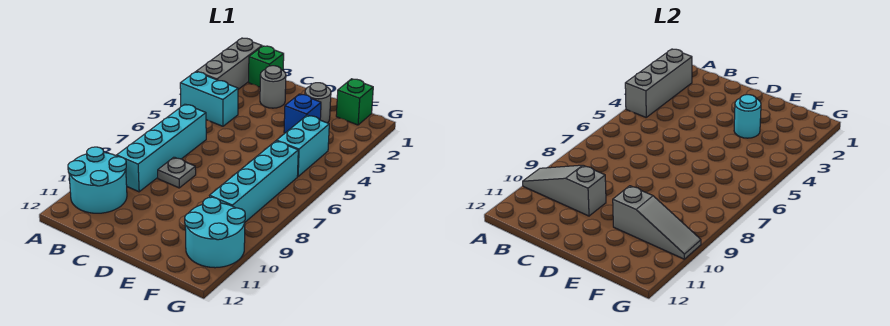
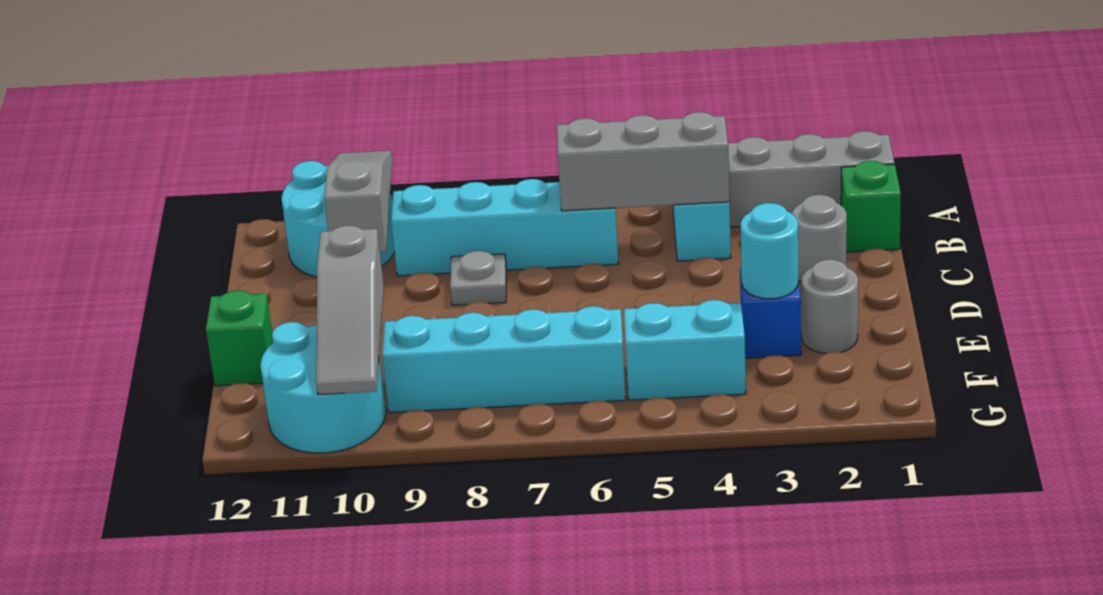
grey brick A2:A4 level 2 -> grey brick B4:B6 level 2
green brick F1 level 1 -> green brick E12 level 1

